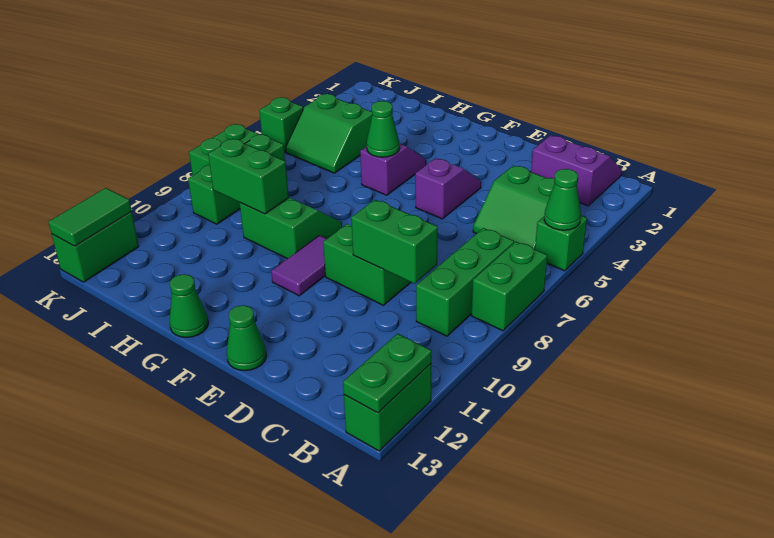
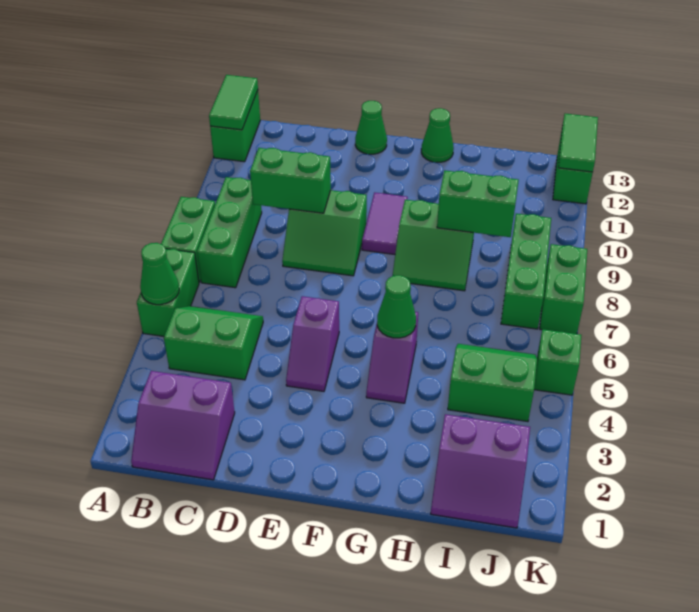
green brick A5 level 1 -> green brick A5:A6 level 1
green plate A12:A13 level 2 -> green tile A12:A13 level 2
none -> purple slope I1:J2 level 1 top 2

